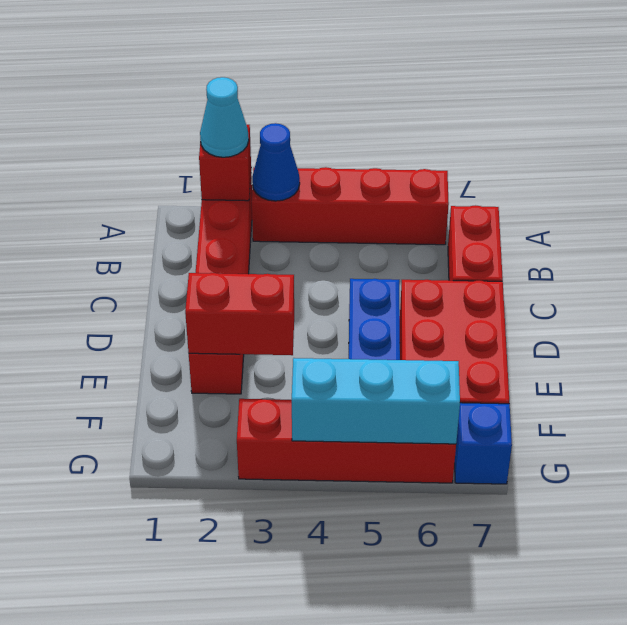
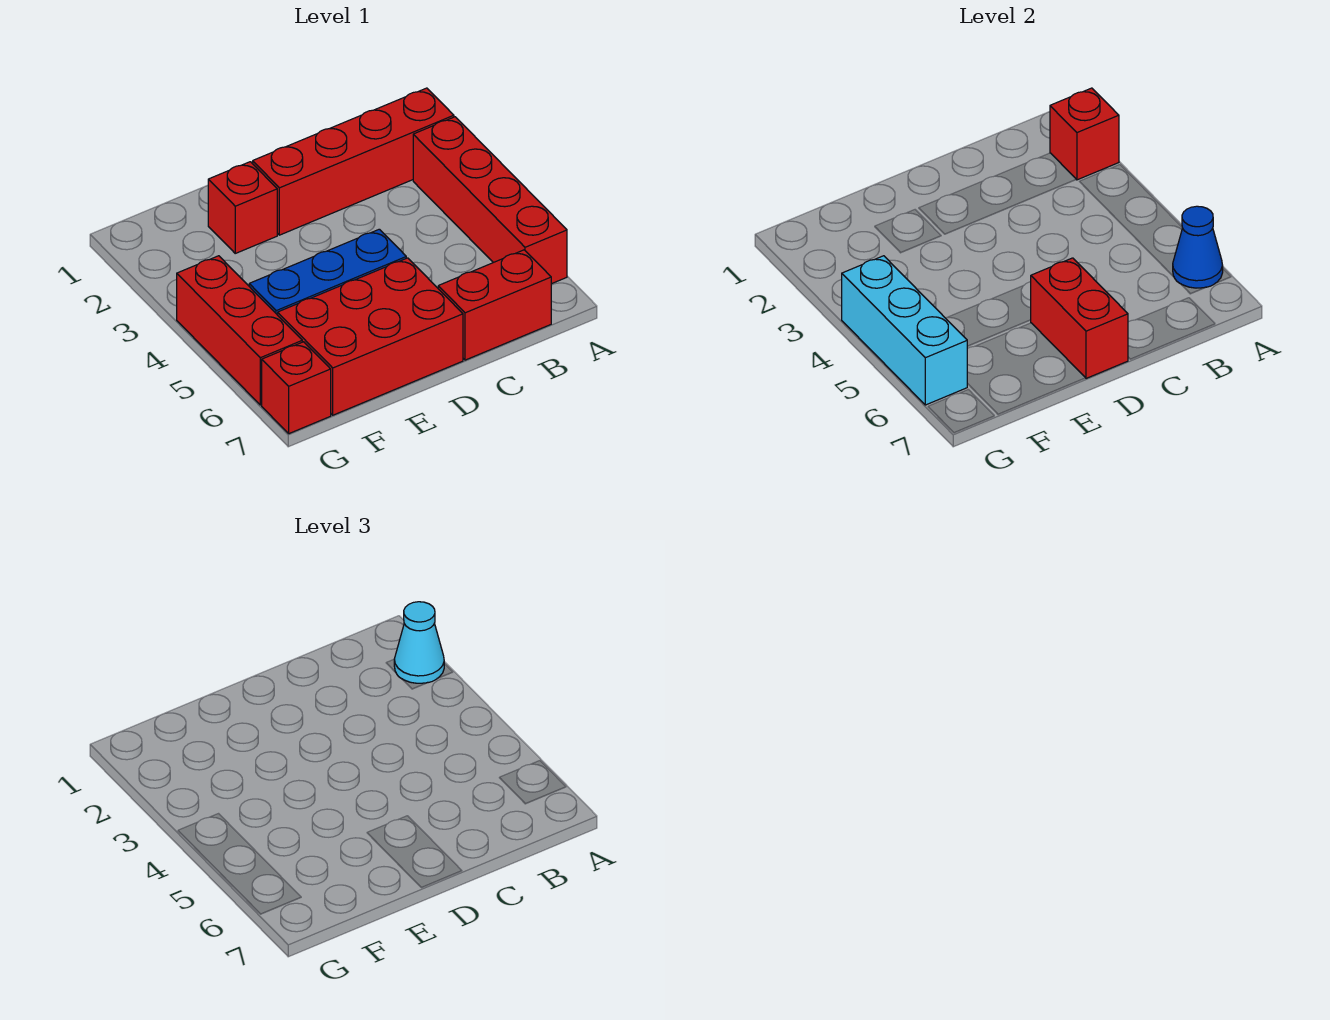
blue cone A3 level 2 -> blue cone A6 level 2
red brick E2:E3 level 2 -> red brick D6:D7 level 2
red brick G3:G6 level 1 -> red brick G4:G6 level 1
blue brick G7 level 1 -> red brick G7 level 1

